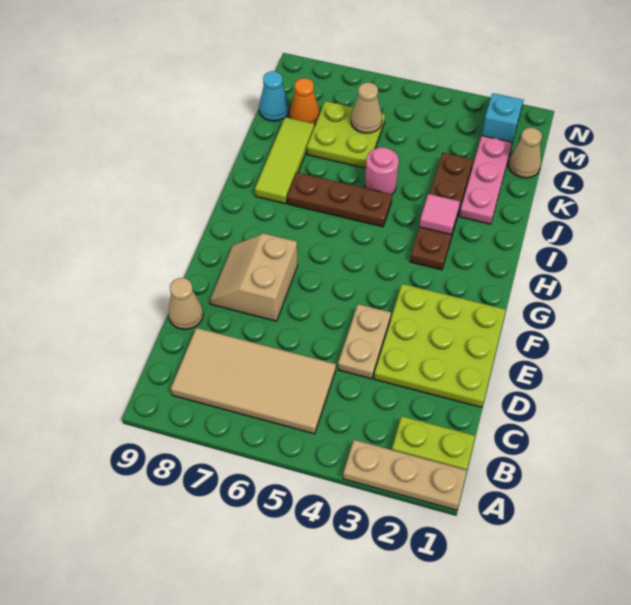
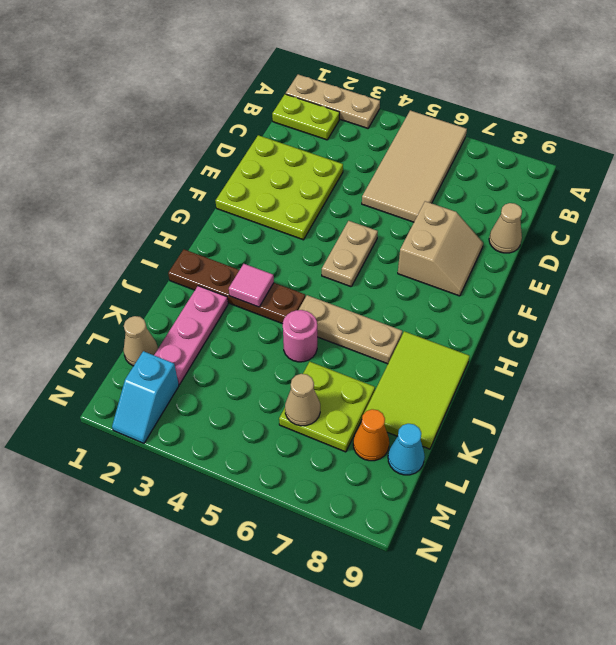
tan tile B5:C8 level 1 -> tan tile A5:D6 level 1
tan plate D4:E4 level 1 -> tan plate F5:G5 level 1
brown plate H3:K3 level 1 -> brown plate I1:I4 level 1
brown plate I5:I7 level 1 -> tan plate I5:I7 level 1
lime tile I8:K8 level 1 -> lime tile I8:K9 level 1

